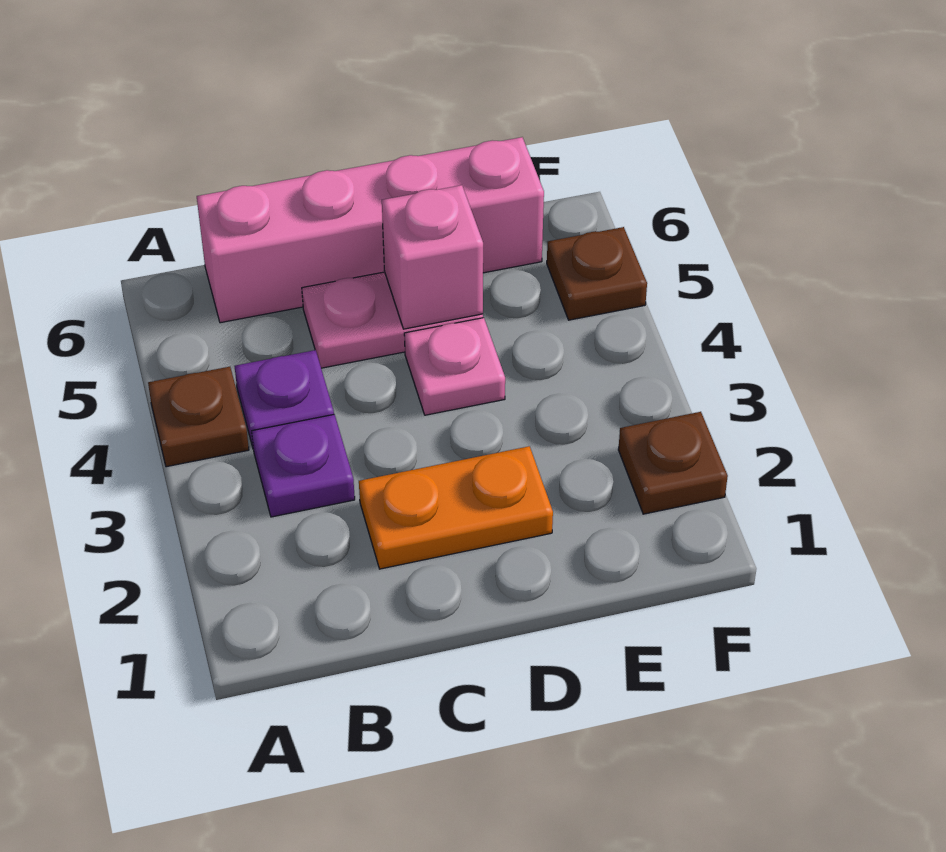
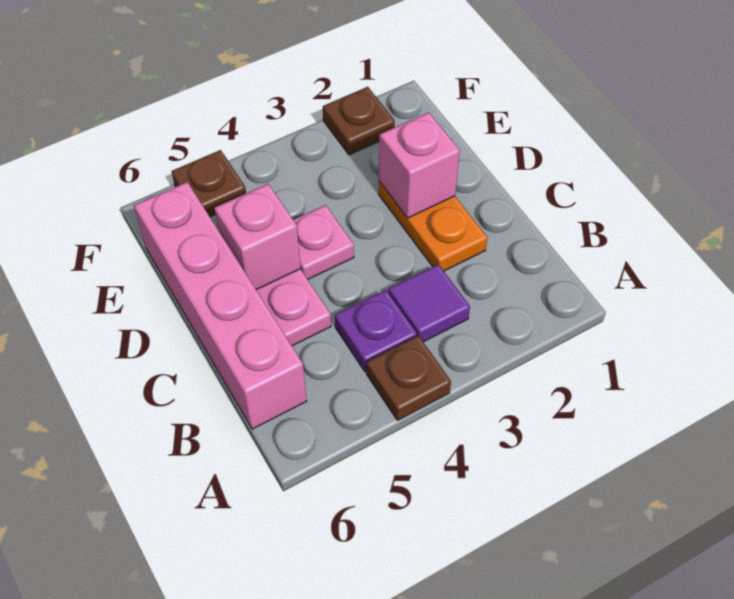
purple plate B3 level 1 -> purple tile B3 level 1
none -> pink brick D2 level 2

